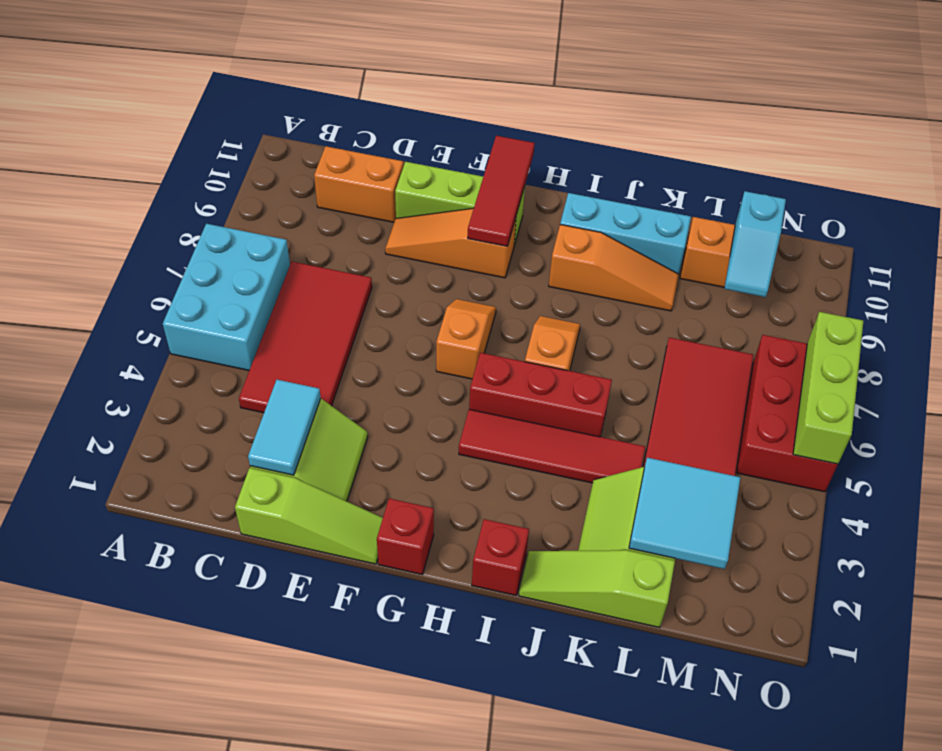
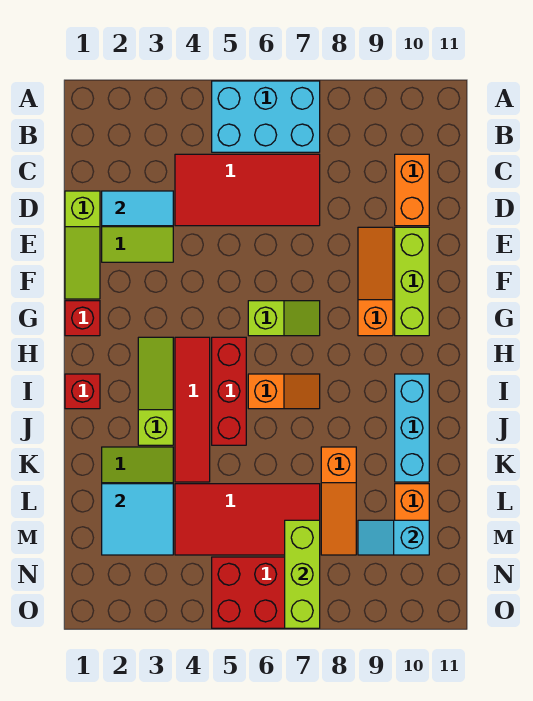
orange slope G6:G7 level 1 top 6 -> lime slope G6:G7 level 1 top 6
red tile G9:G11 level 2 -> none
orange slope I9:K9 level 1 top I -> orange slope K8:M8 level 1 top K
lime slope J1:L1 level 1 top L -> lime slope H3:J3 level 1 top J
lime brick O5:O7 level 2 -> lime brick M7:O7 level 2

